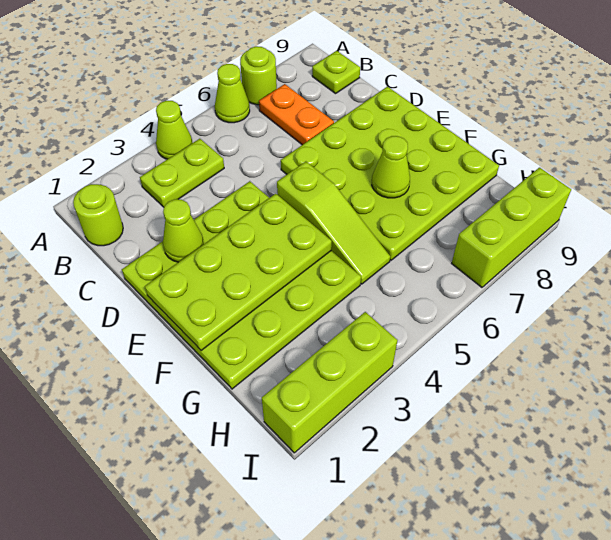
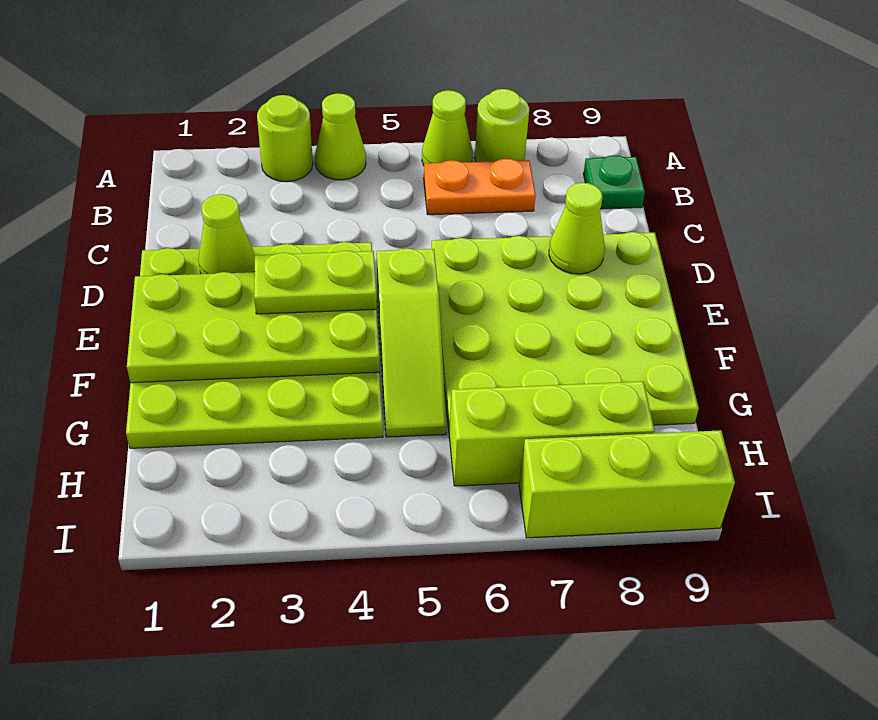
lime round brick B1 level 1 -> lime round brick A3 level 1
lime plate B3:B4 level 1 -> lime plate E3:E4 level 3
orange plate B7:C7 level 1 -> orange plate B6:B7 level 1
lime plate B9 level 1 -> green plate B9 level 1
lime cone F7 level 2 -> lime cone D8 level 2
lime brick I1:I3 level 1 -> lime brick H6:H8 level 1

